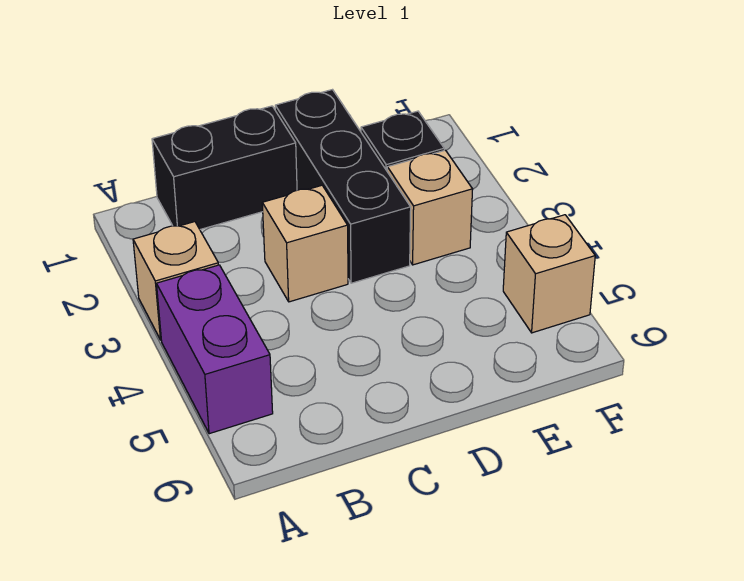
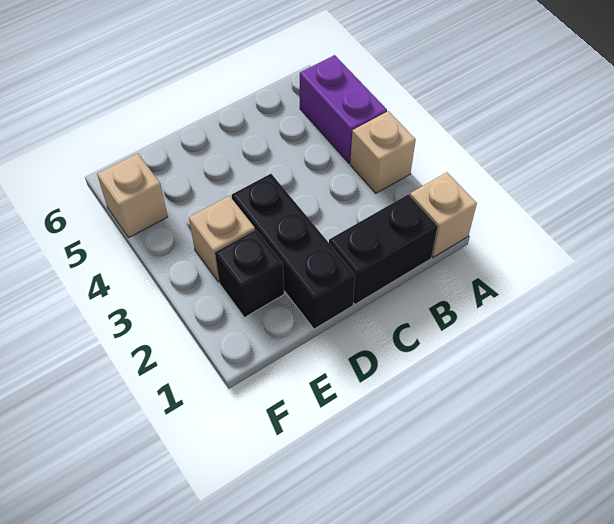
tan brick C3 level 1 -> tan brick A1 level 1

